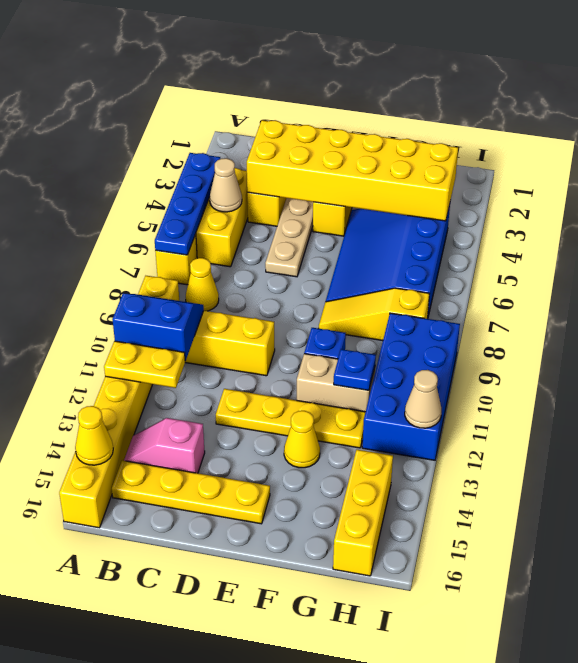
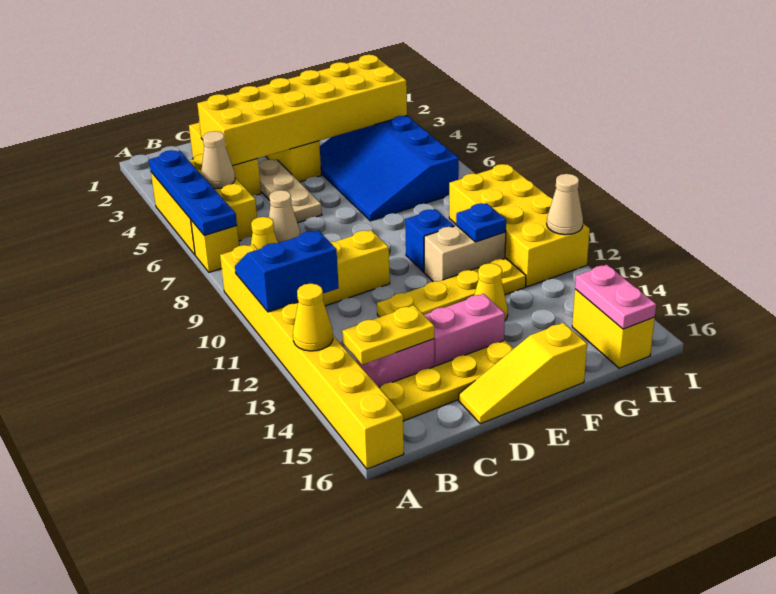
yellow plate A12:B12 level 2 -> yellow plate B14:C14 level 2
yellow cone A15 level 2 -> yellow cone A13 level 2
none -> tan cone C7 level 1
none -> pink brick D14:E14 level 1
yellow slope F8:H8 level 1 top H -> yellow slope D16:F16 level 1 top F
blue brick H9:I12 level 1 -> yellow brick H9:I12 level 1
yellow brick H14:H16 level 1 -> yellow brick H15:H16 level 1
none -> pink plate H15:H16 level 2

